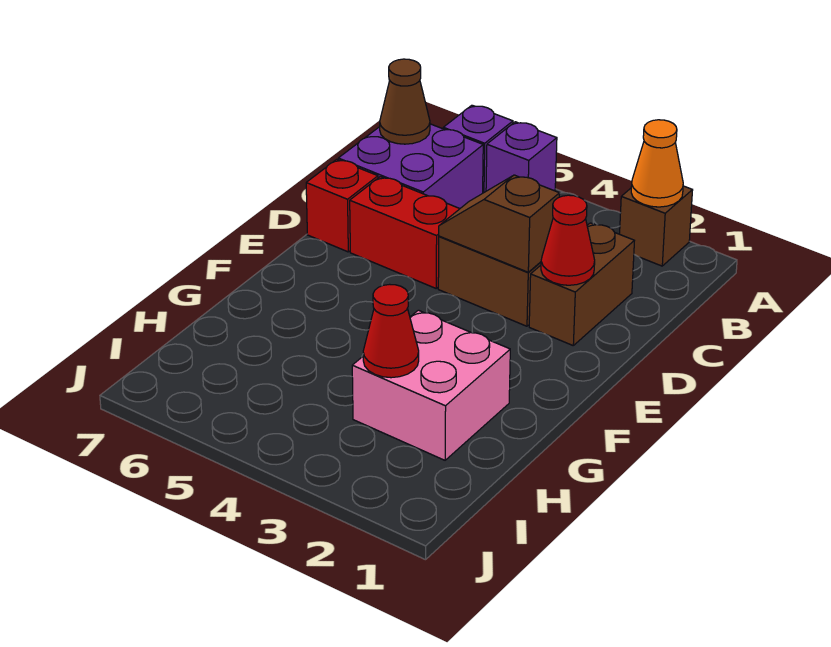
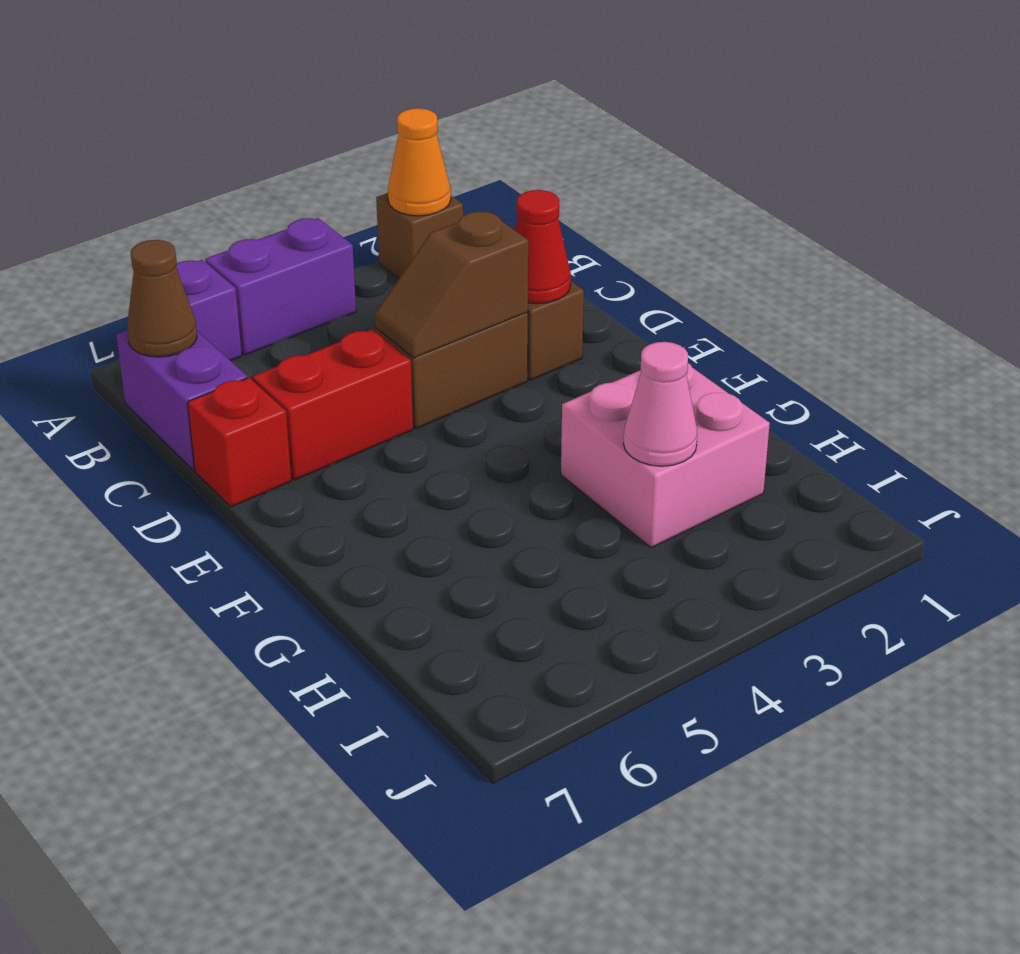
purple brick A5 level 1 -> purple brick A4:A5 level 1
purple brick B6:C7 level 1 -> purple brick B7:C7 level 1
red cone H3 level 2 -> pink cone H3 level 2

